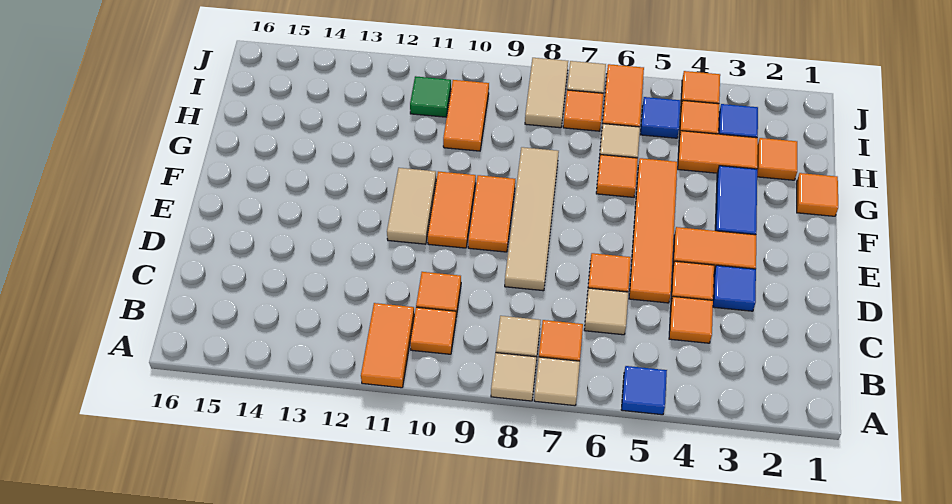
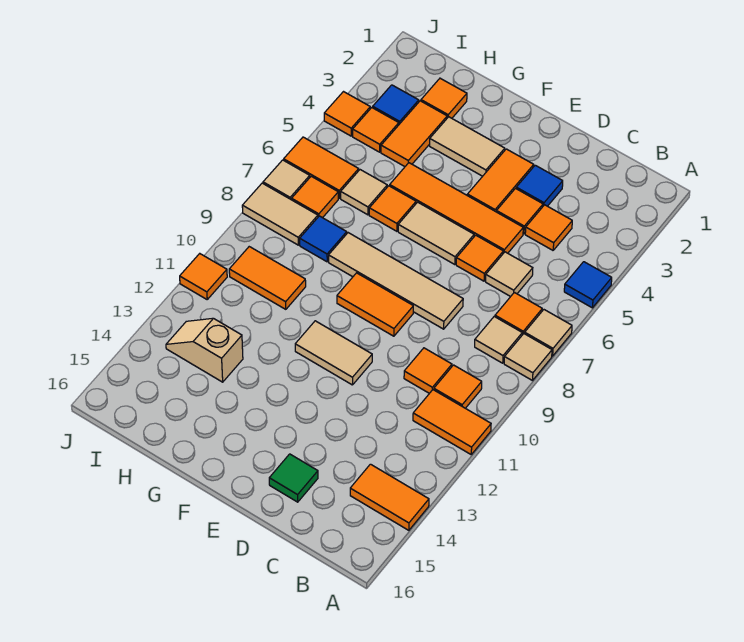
none -> tan tile E6:F6 level 1
orange tile E10:F10 level 1 -> orange tile A14:B14 level 1
blue tile F3:G3 level 1 -> tan tile F3:G3 level 1
orange tile G1 level 1 -> orange tile J11 level 1
none -> tan slope H13:I13 level 1 top H
blue tile I5 level 1 -> blue tile H8 level 1
green tile I11 level 1 -> green tile D15 level 1

